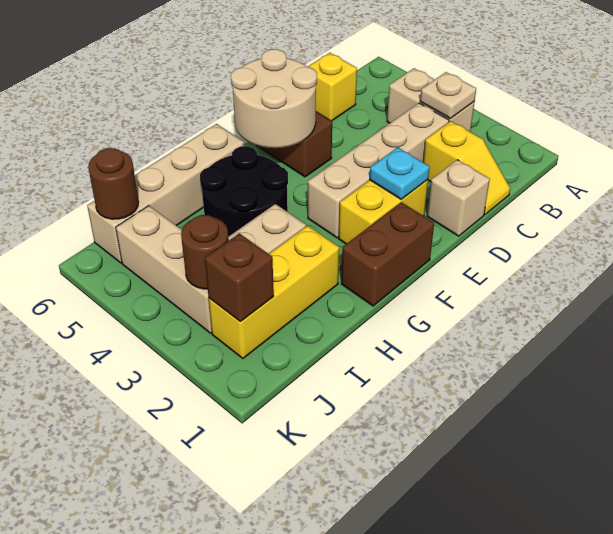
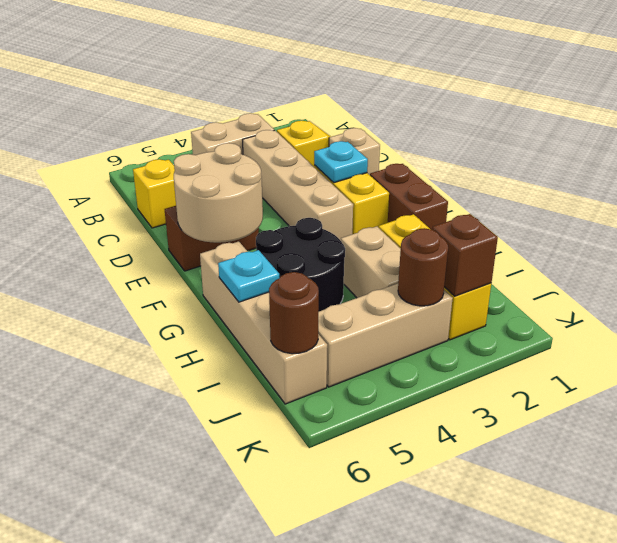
tan plate B3 level 2 -> none
none -> cyan plate H6 level 2

